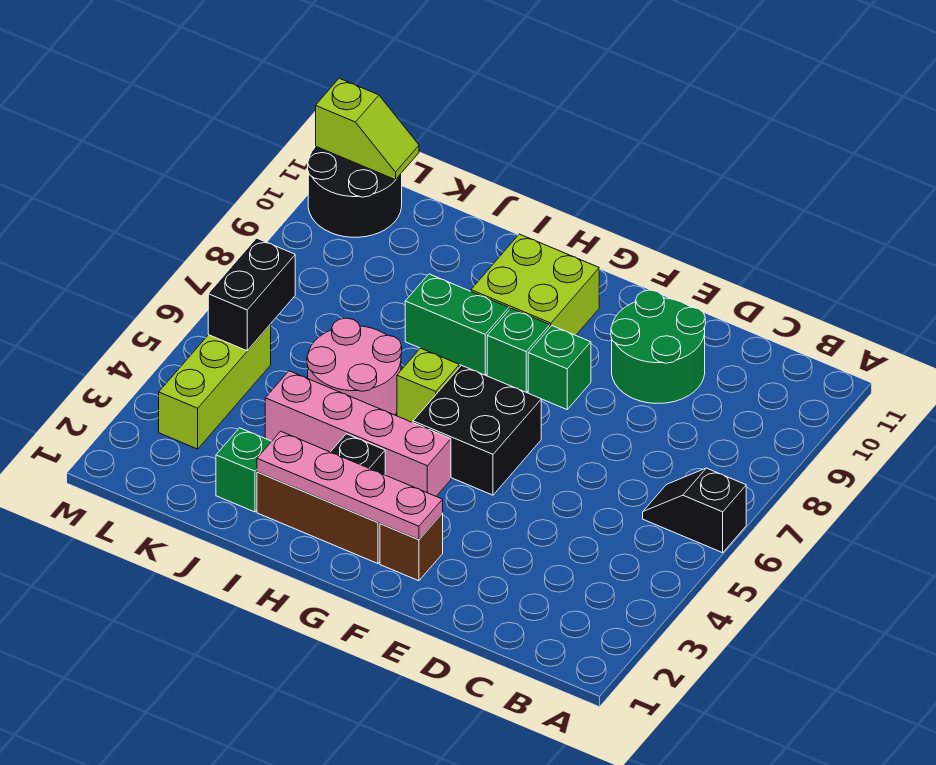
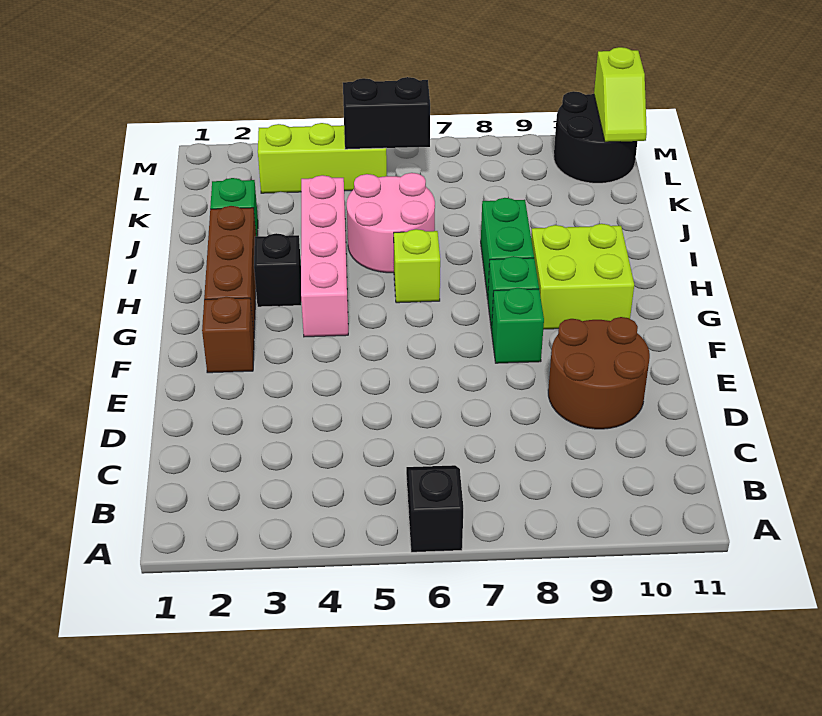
green round brick D9:E10 level 1 -> brown round brick D9:E10 level 1
pink plate F2:I2 level 2 -> none
black brick F5:G6 level 1 -> none

